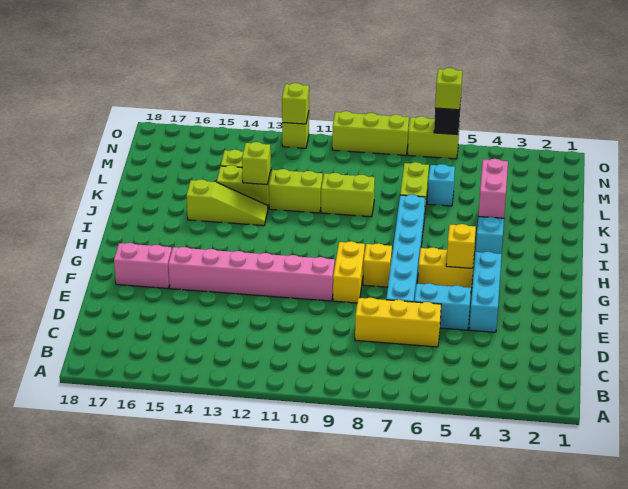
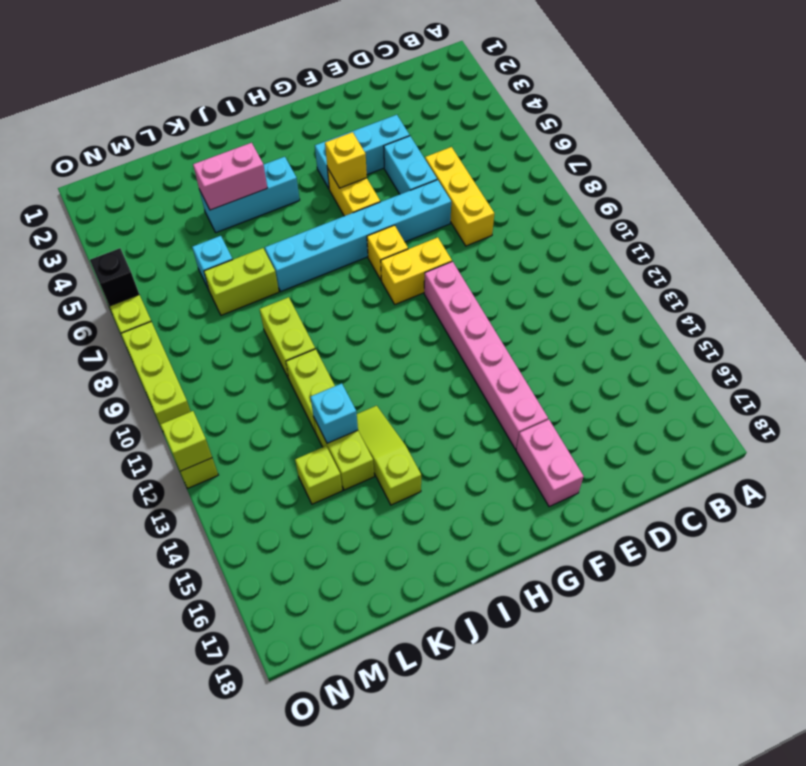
lime brick K13 level 2 -> cyan brick K13 level 2
lime brick O6 level 3 -> none

